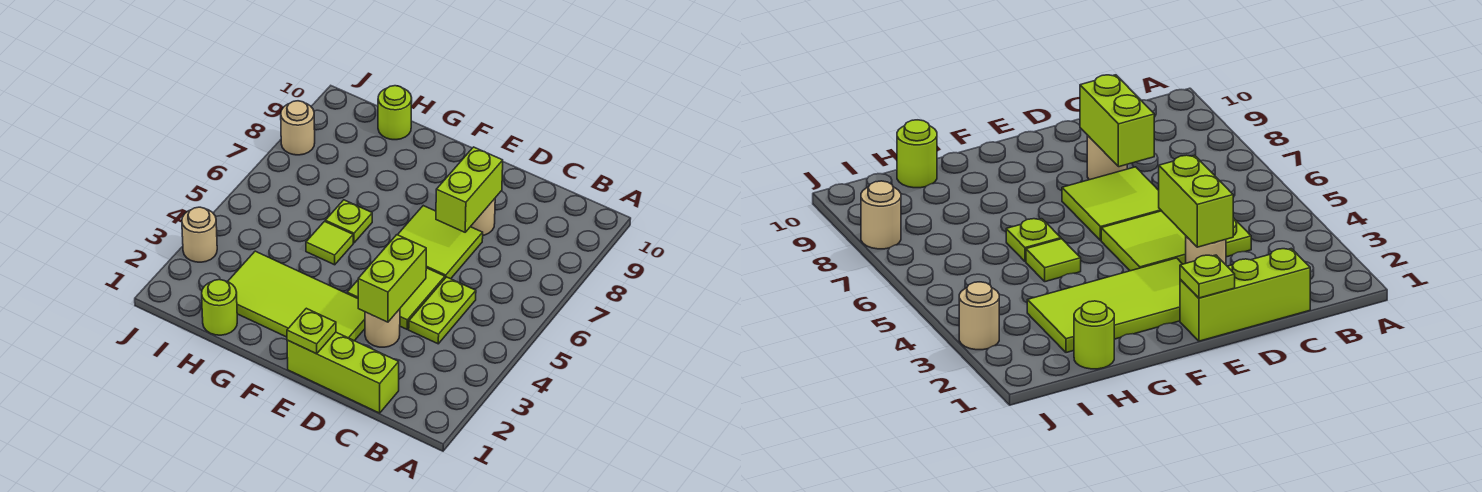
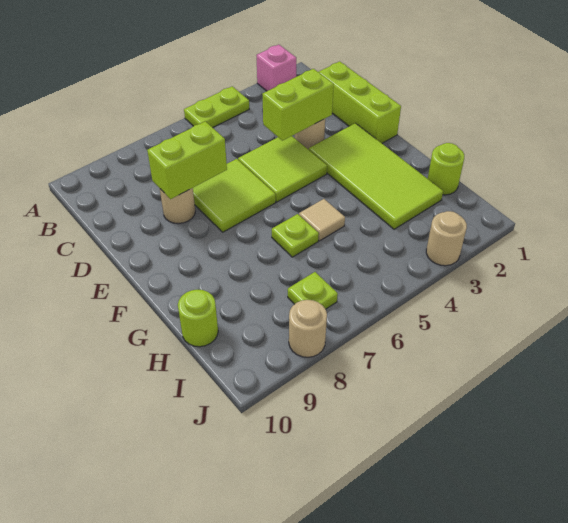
none -> pink brick A2 level 1
lime plate C4:C5 level 1 -> lime plate A4:A5 level 1
lime plate E1 level 2 -> lime plate I7 level 1
lime tile G5 level 1 -> tan tile G5 level 1

